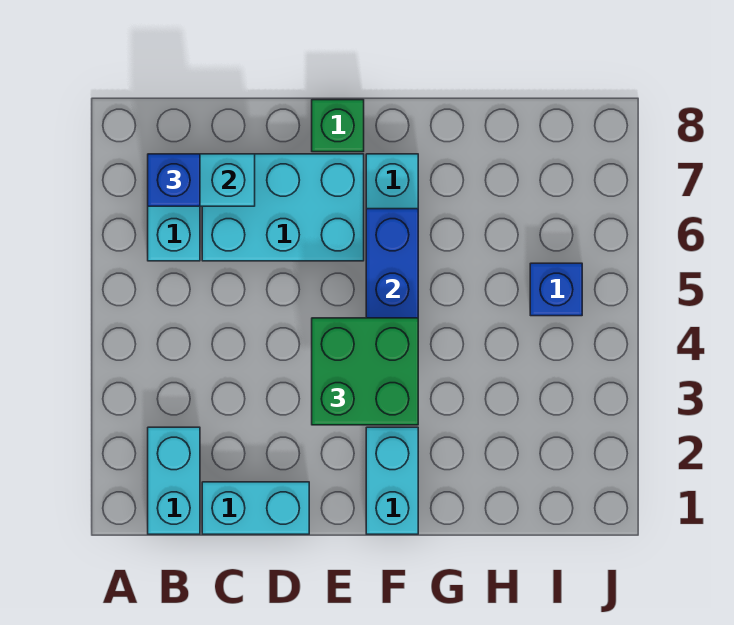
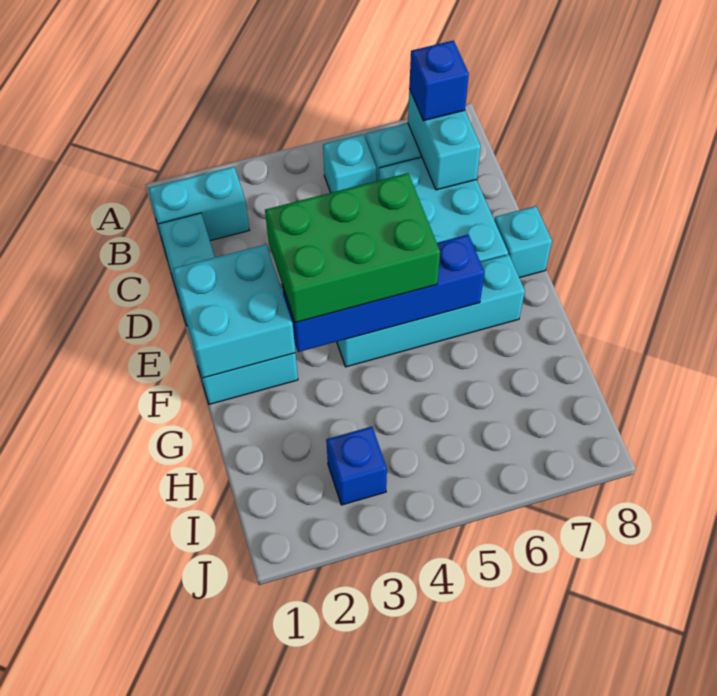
none -> cyan brick B5 level 1
none -> cyan brick E1:F2 level 2
green brick E3:F4 level 3 -> green brick E3:F5 level 3
green brick E8 level 1 -> cyan brick E8 level 1
blue brick I5 level 1 -> blue brick I3 level 1

